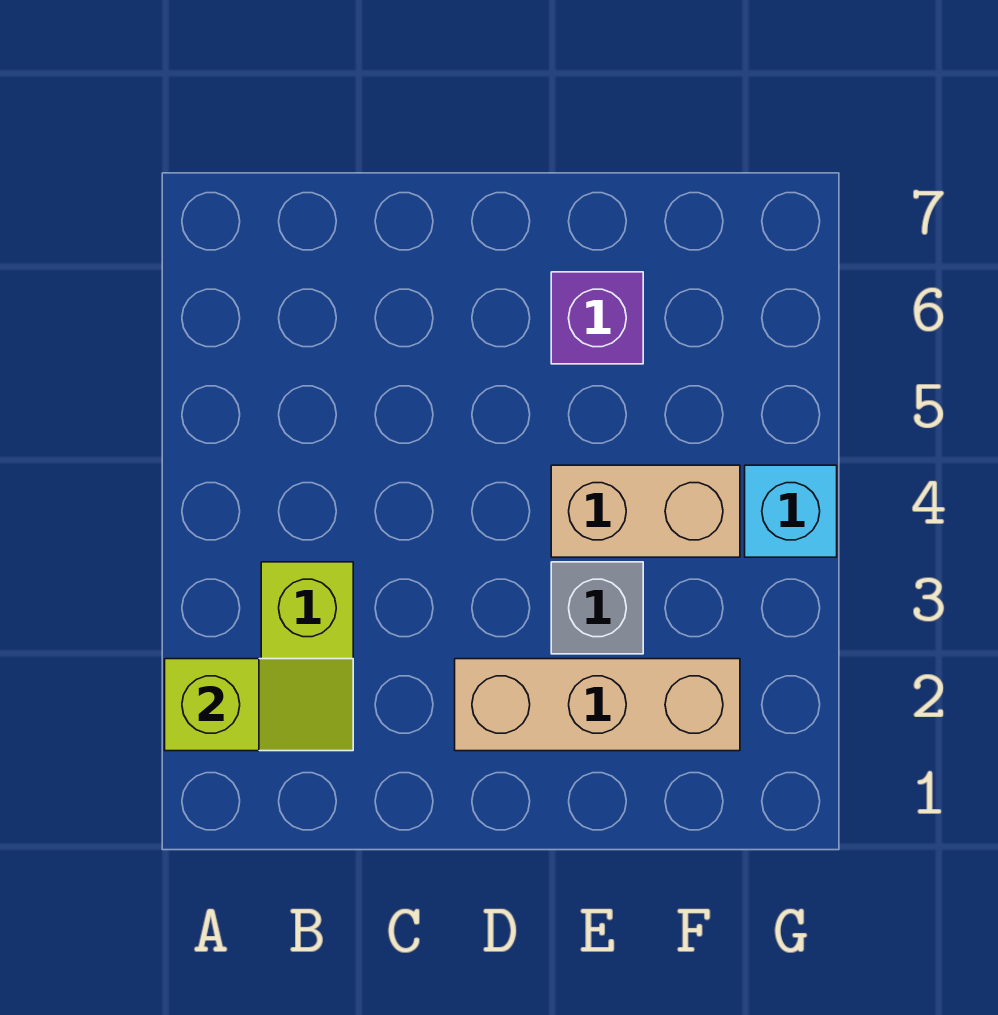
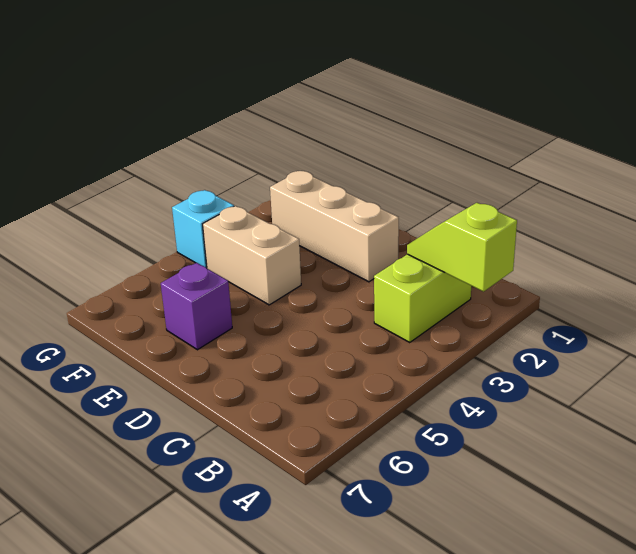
grey brick E3 level 1 -> none

